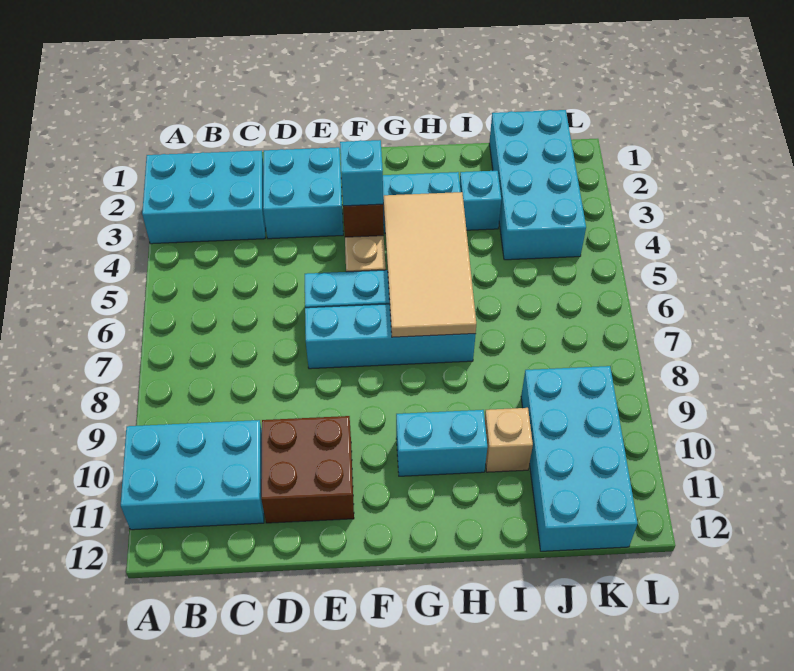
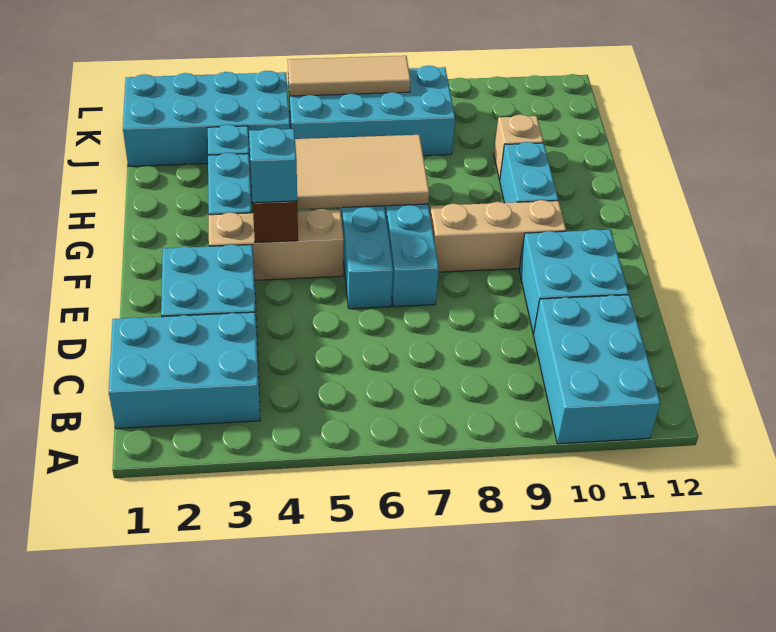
cyan brick A2:C3 level 1 -> cyan brick B1:C3 level 1
brown brick D10:E11 level 1 -> cyan brick D10:E11 level 1
none -> tan brick F8:F10 level 1
cyan brick J9:K12 level 1 -> cyan brick J5:K8 level 1
none -> tan tile K5:K7 level 2

